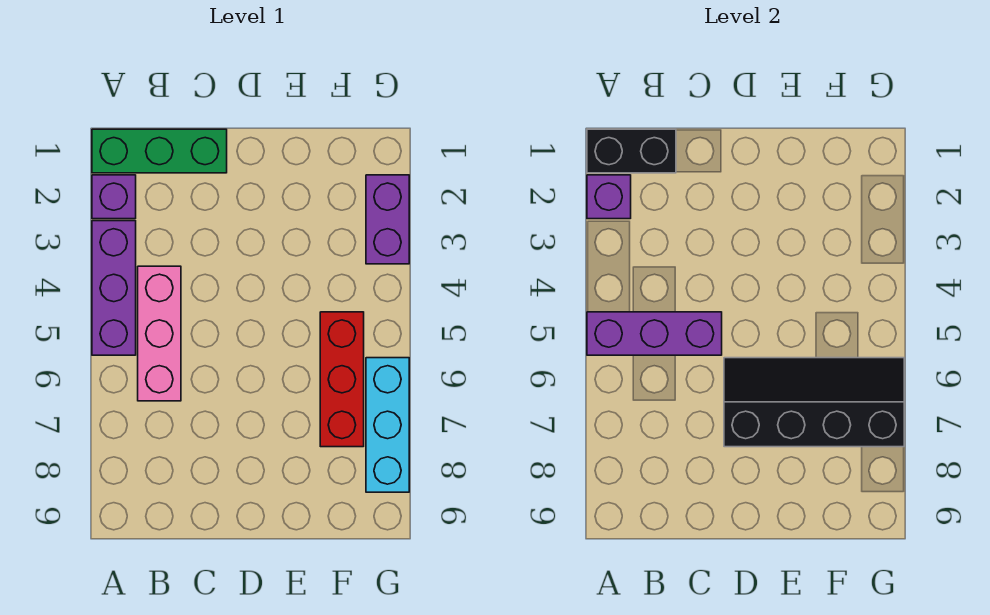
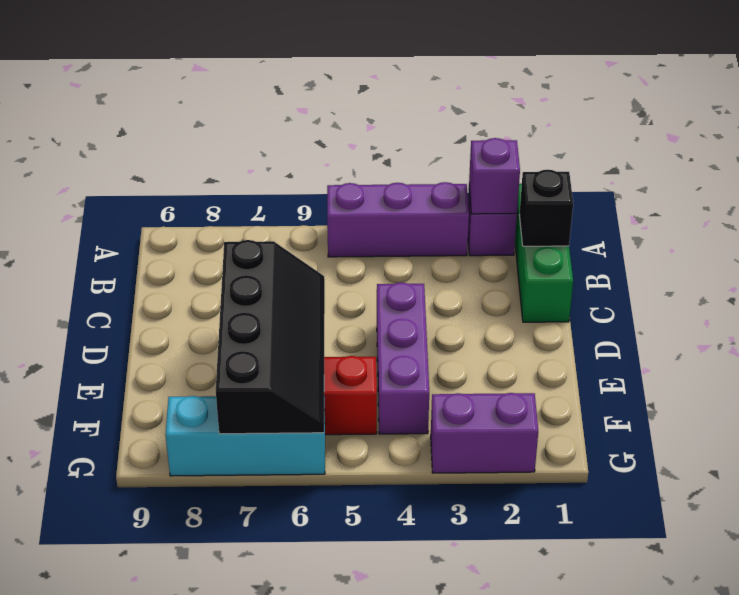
black brick A1:B1 level 2 -> black brick B1 level 2
purple brick A5:C5 level 2 -> purple brick D4:F4 level 1
pink brick B4:B6 level 1 -> none

